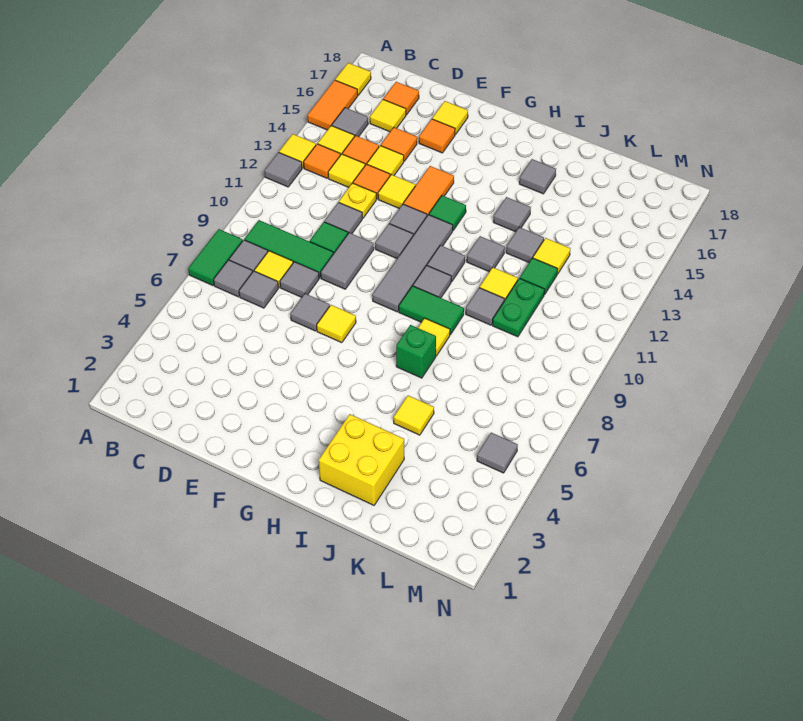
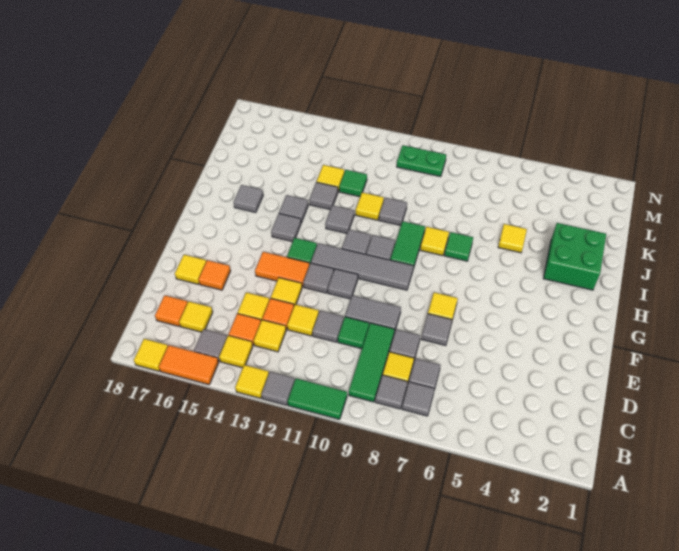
green tile A7:A8 level 1 -> green tile A10:A11 level 1
orange tile B13 level 1 -> none
yellow plate D12 level 1 -> yellow tile D12 level 1
orange tile D15 level 1 -> none
yellow brick I2:J3 level 1 -> green brick I2:J3 level 1
green brick I7 level 1 -> green tile I7 level 1
green plate K10:K11 level 1 -> green plate M9:M10 level 1
grey tile M5 level 1 -> grey tile H14 level 1

